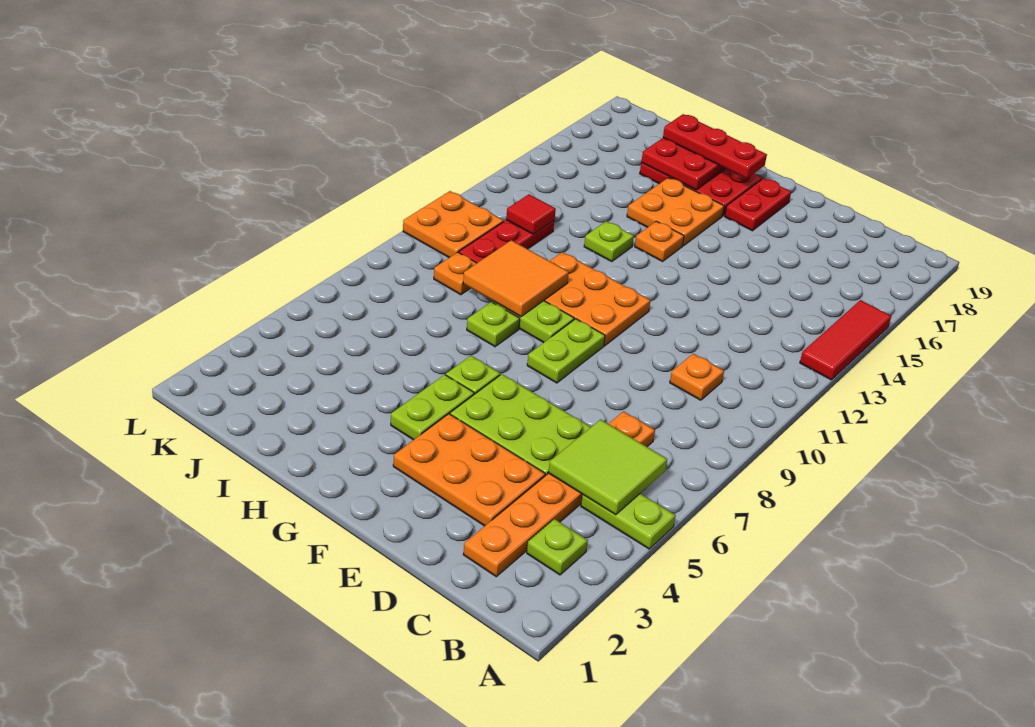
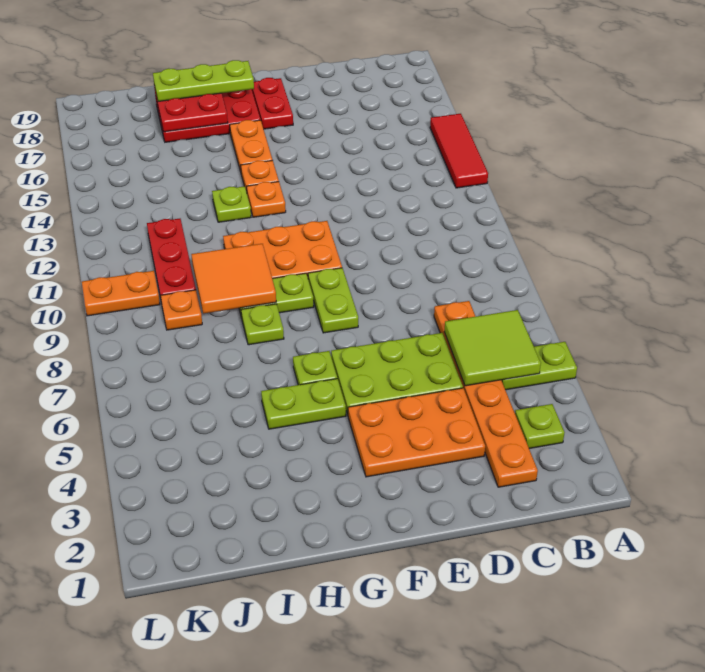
orange plate C10 level 1 -> orange plate G13 level 1
lime plate G4:G5 level 1 -> lime plate G5:H5 level 1
orange plate G15:H16 level 1 -> orange plate G15:G16 level 1
red plate G18:I18 level 3 -> lime plate G18:I18 level 3
red tile J12 level 2 -> none
orange plate K10:L11 level 1 -> orange plate K10:L10 level 1

